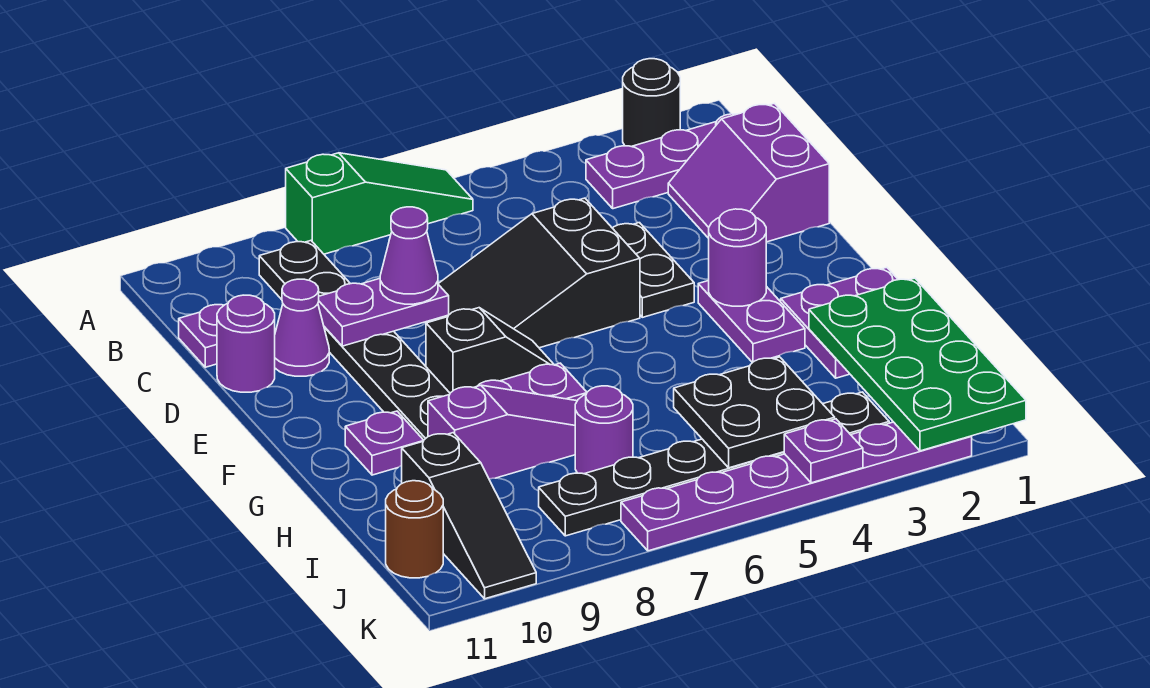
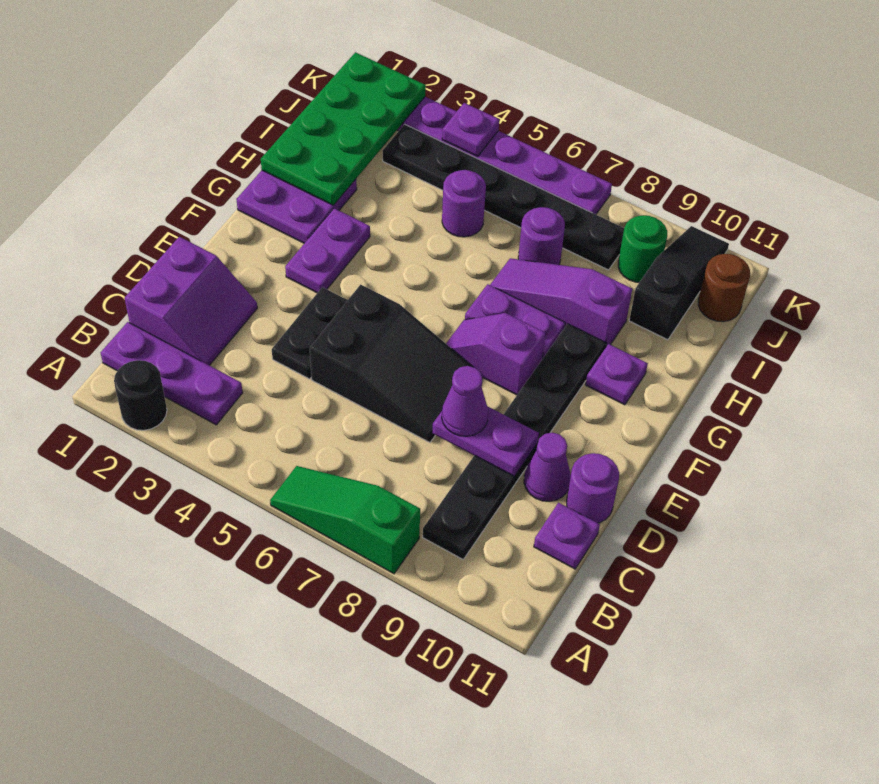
purple round brick F3 level 2 -> purple round brick I5 level 1
black slope F7:F8 level 1 top 8 -> purple slope F7:F8 level 1 top 8
black plate I4:J5 level 2 -> none
none -> green round brick J9 level 1

